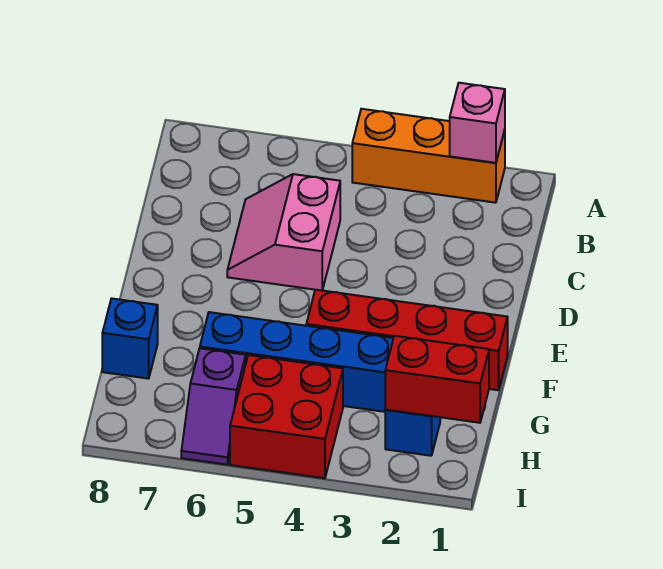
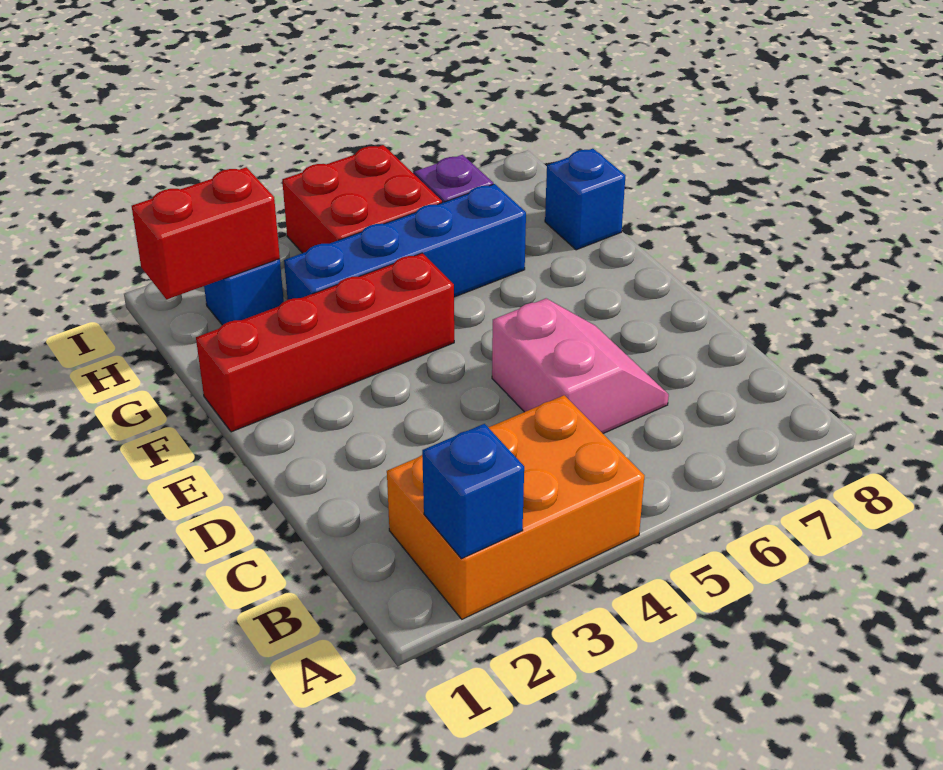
orange brick A2:A4 level 1 -> orange brick A2:B4 level 1
pink brick A2 level 2 -> blue brick A2 level 2

